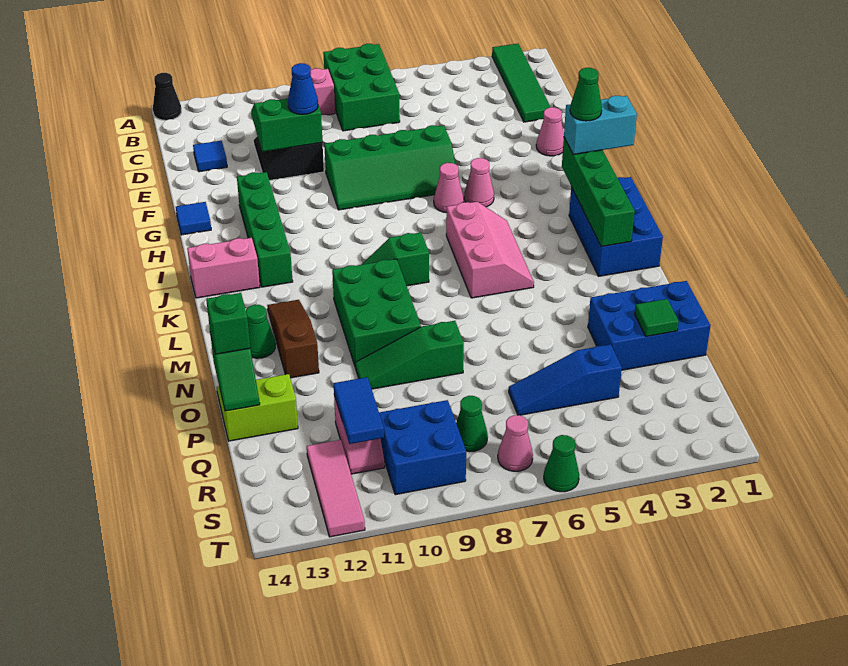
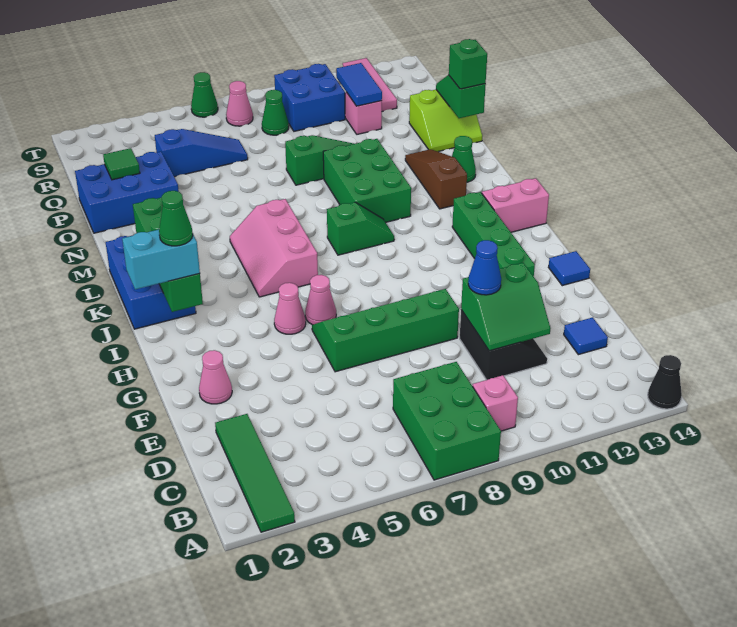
brown slope L12:N12 level 1 top N -> brown slope L12:N12 level 1 top L

